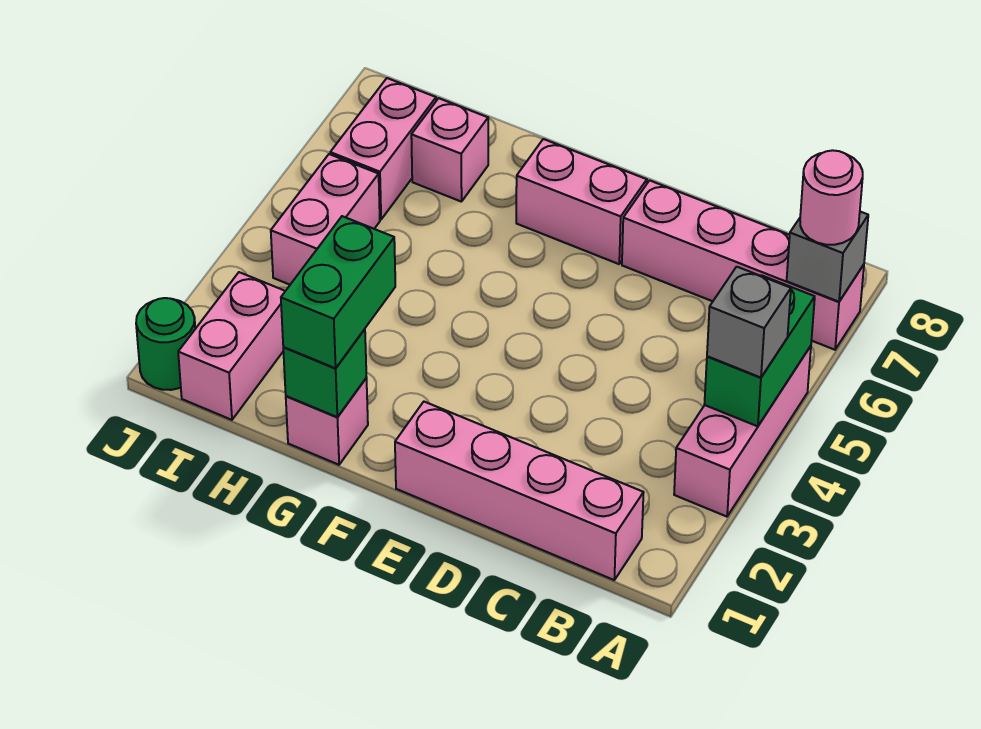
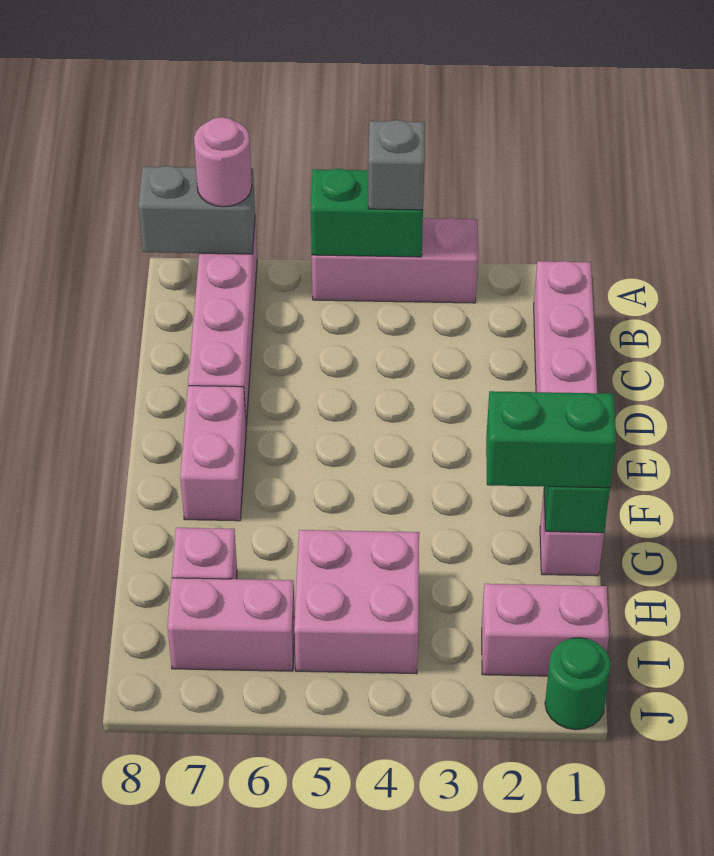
grey brick A7 level 2 -> grey brick A7:A8 level 2
pink brick I4:I5 level 1 -> pink brick H4:I5 level 1

